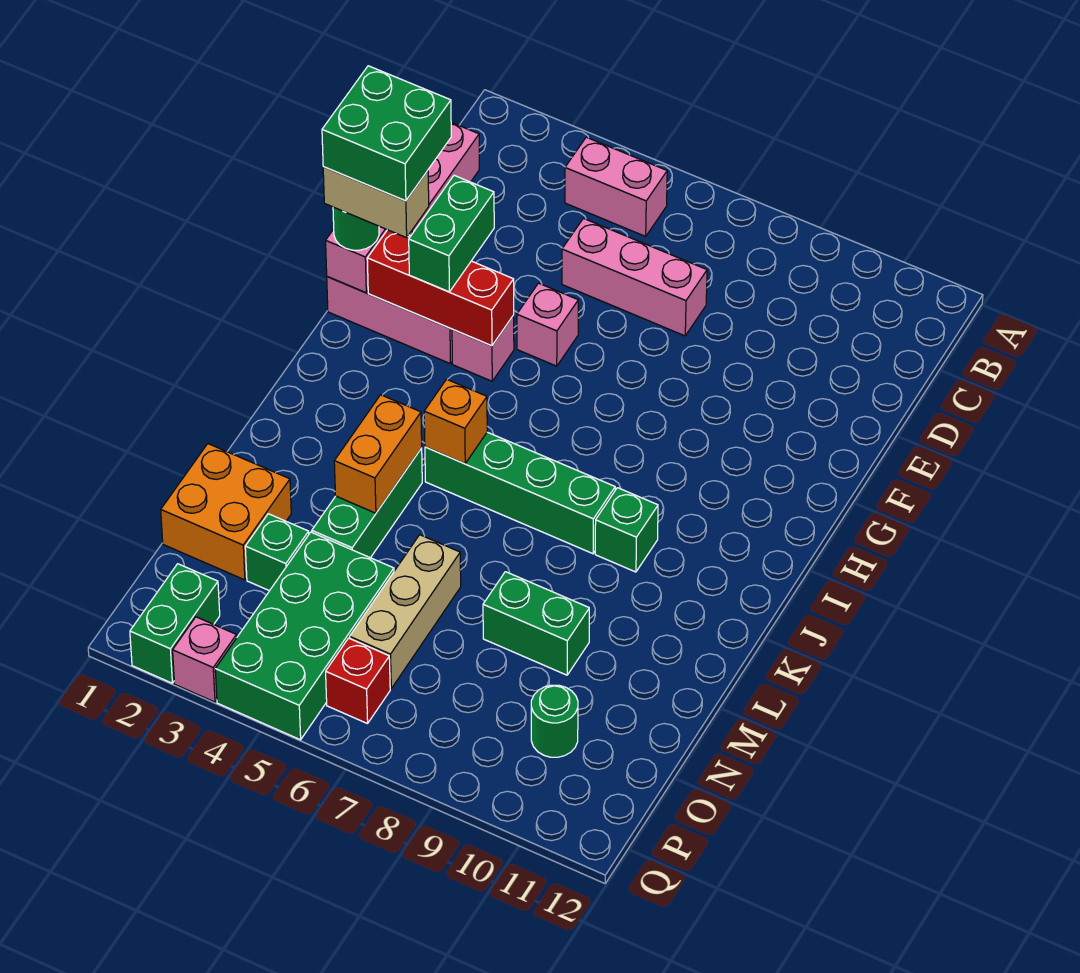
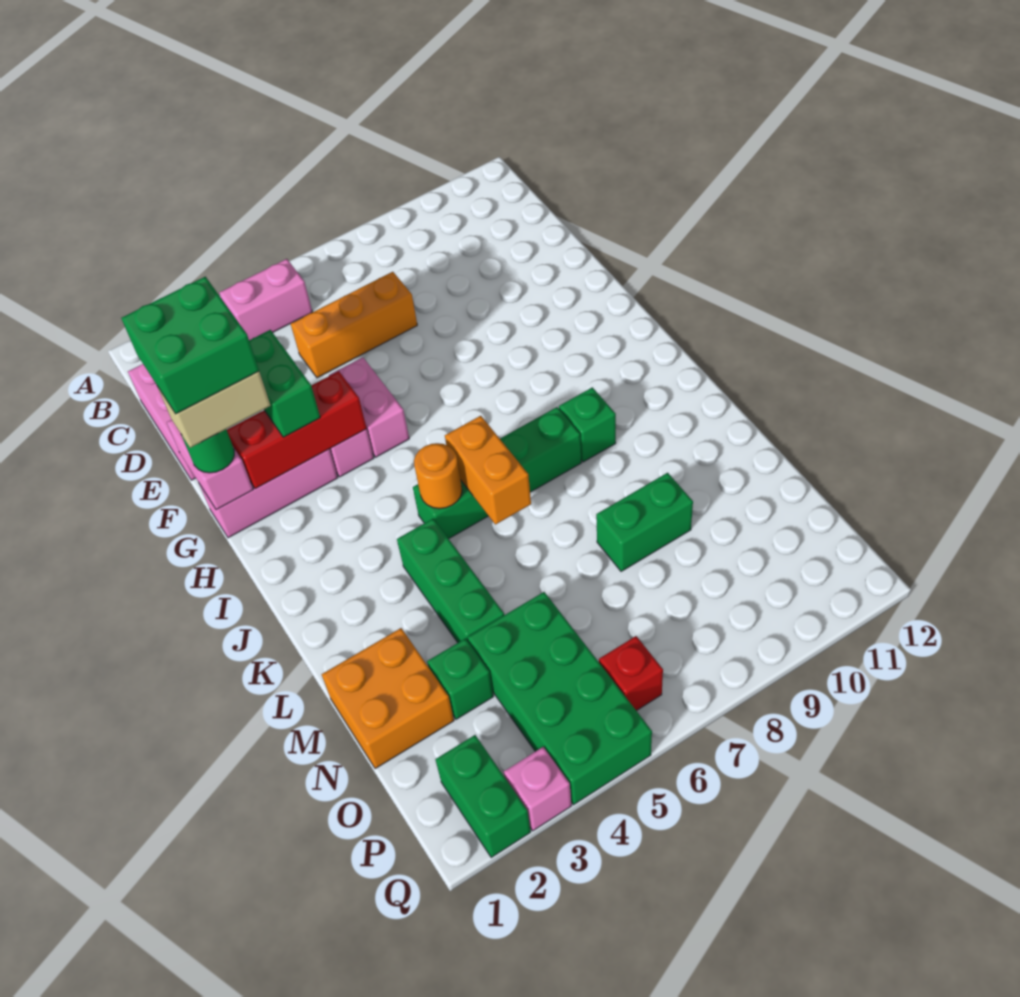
pink brick D5:D7 level 1 -> orange brick D5:D7 level 1
pink brick F5 level 1 -> pink brick F5:G5 level 1
orange brick J5 level 2 -> orange round brick J5 level 2
orange brick K4:L4 level 2 -> orange brick J6:K6 level 2
tan brick M6:O6 level 1 -> none
green round brick O10 level 1 -> none

